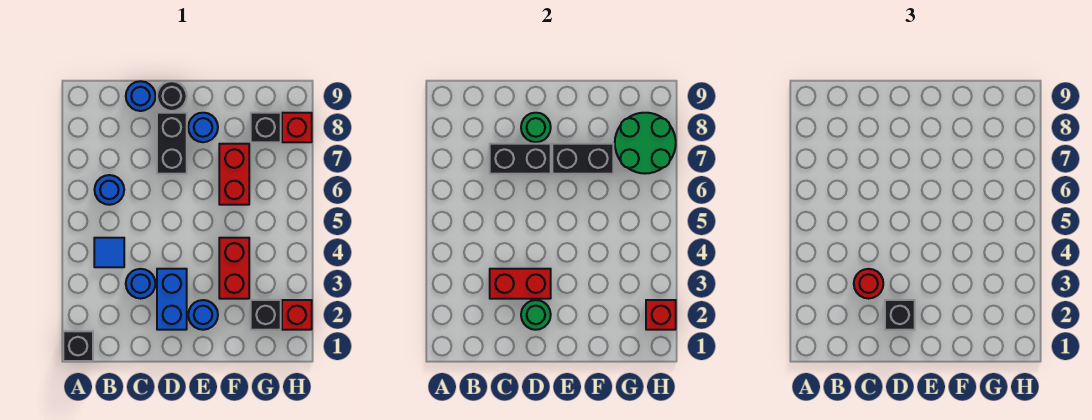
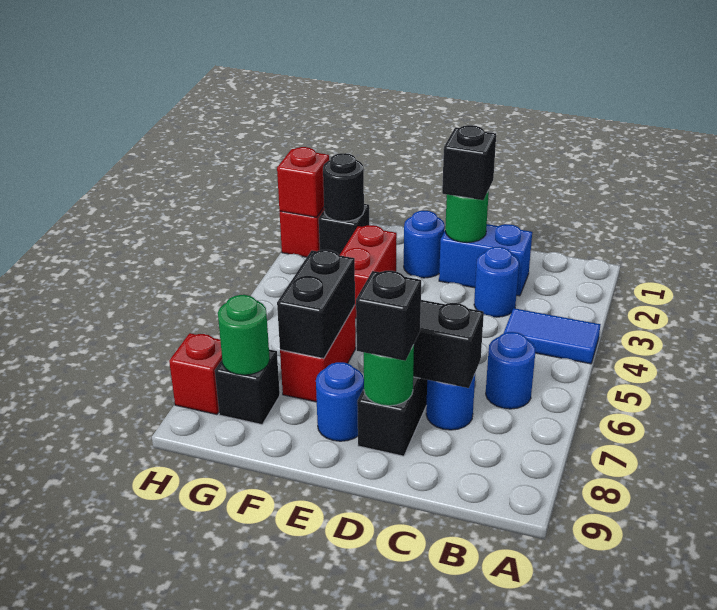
black brick A1 level 1 -> black brick D8 level 3
blue tile B4 level 1 -> blue tile A4:B4 level 1
red brick C3:D3 level 2 -> none
red round brick C3 level 3 -> none
blue round brick C9 level 1 -> blue round brick C7 level 1
blue brick D2:D3 level 1 -> blue brick C2:D2 level 1
black round brick D9 level 1 -> black round brick G2 level 2
black brick E7:F7 level 2 -> black brick F6:F7 level 2
green round brick G7:H8 level 2 -> green round brick G8 level 2

